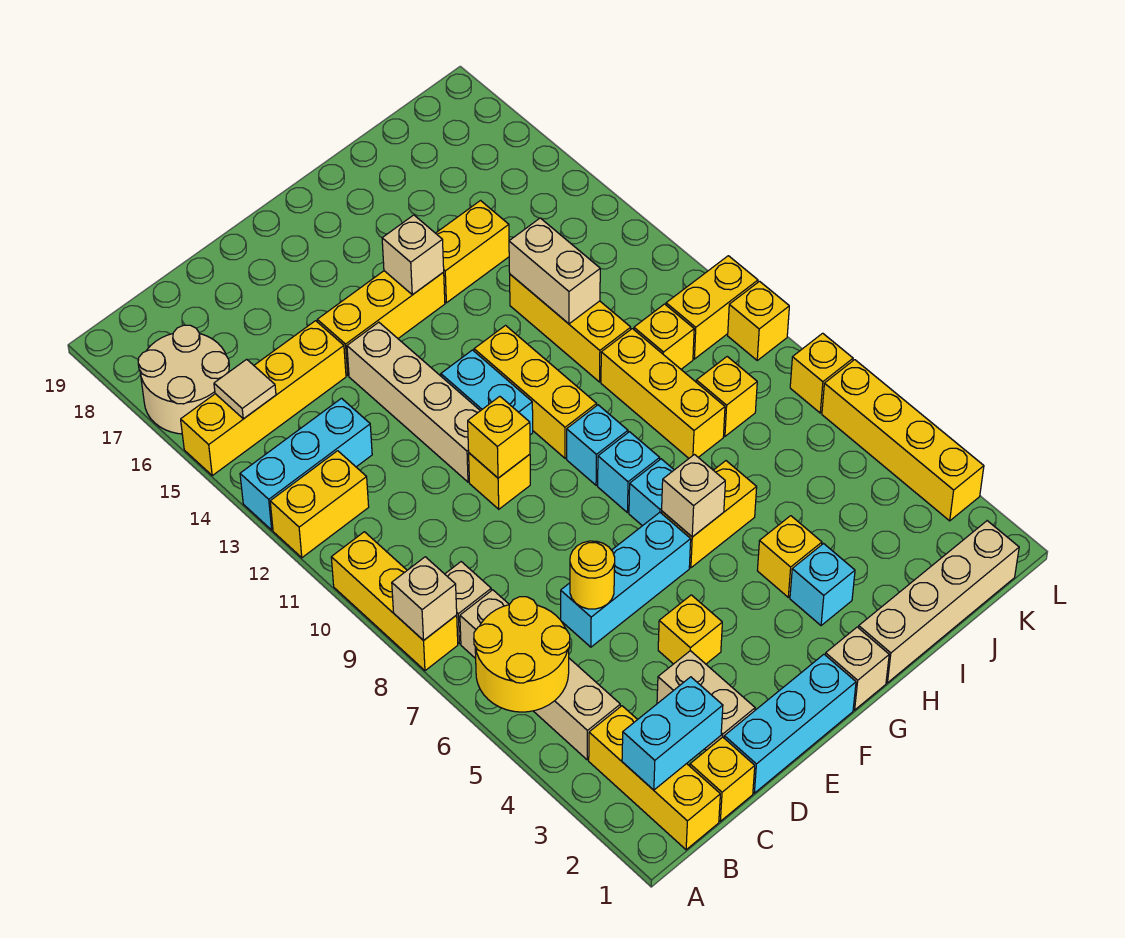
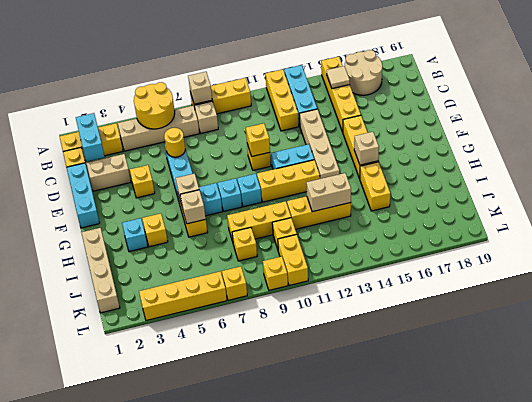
yellow brick A12:B12 level 1 -> yellow brick A12:C12 level 1
tan brick E11:E14 level 1 -> tan brick D13:G13 level 1
tan brick G1 level 1 -> tan brick H6 level 2

